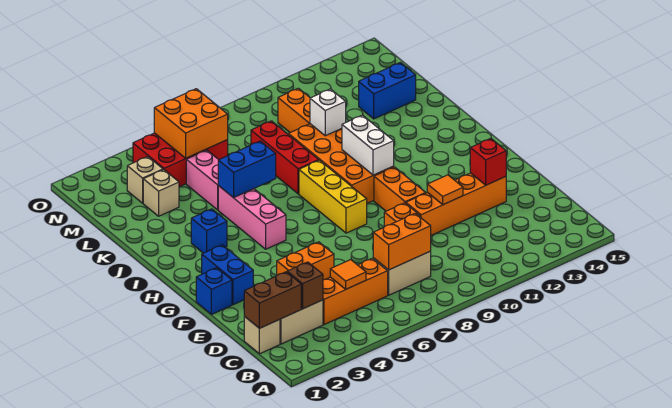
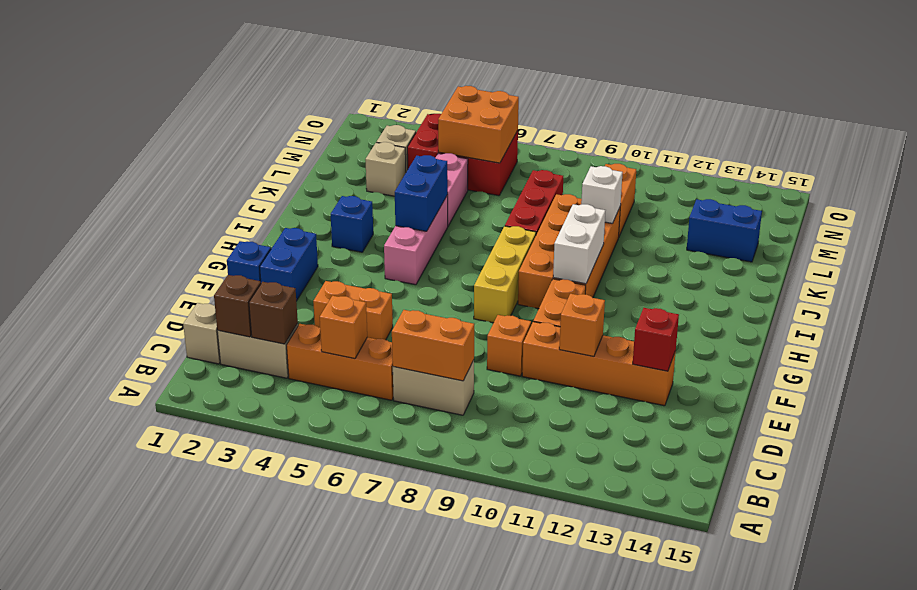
brown brick C1:C2 level 2 -> brown brick C2 level 2
orange tile C5 level 2 -> orange brick C5 level 2
orange tile E11 level 2 -> orange brick E11 level 2
blue brick J5:J6 level 2 -> blue brick I5:J5 level 2

